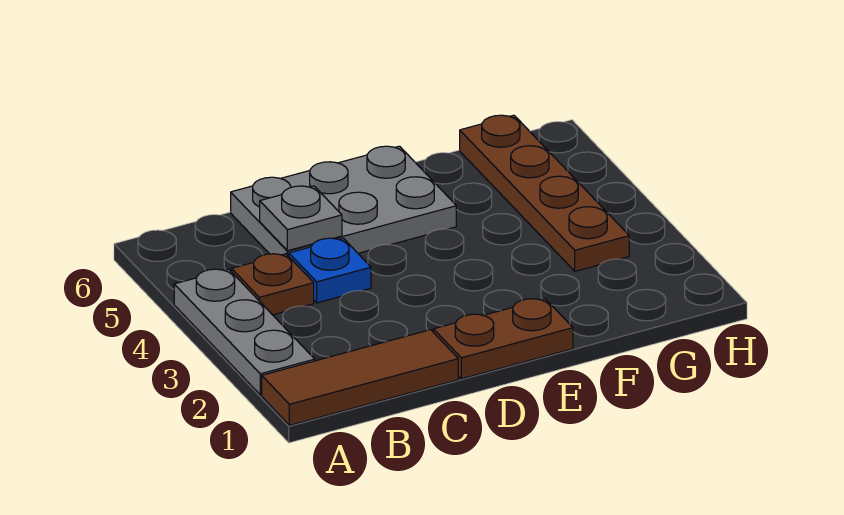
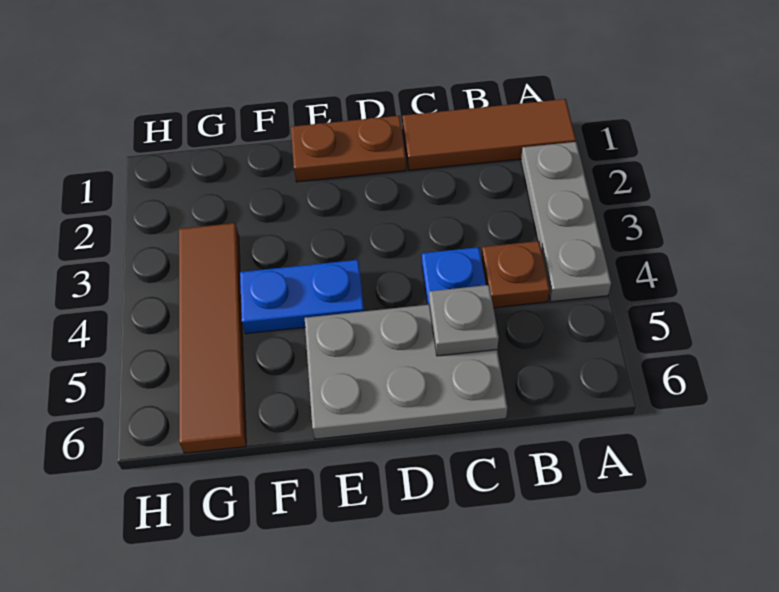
none -> blue plate E4:F4 level 1
brown plate G3:G6 level 1 -> brown tile G3:G6 level 1

